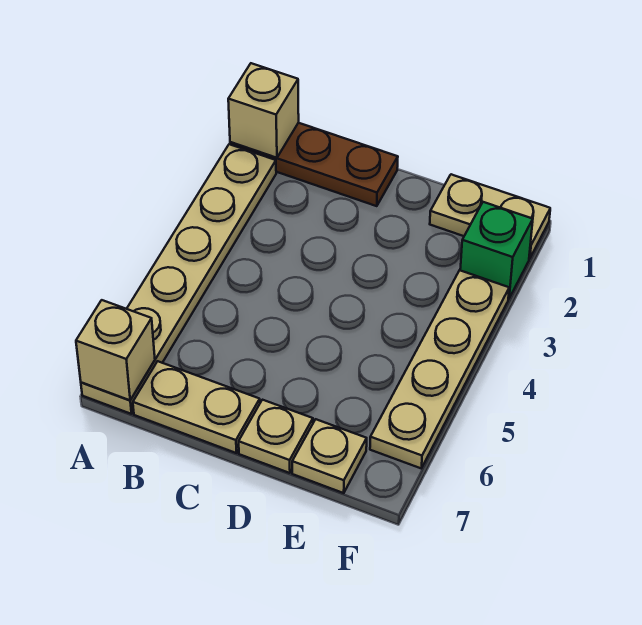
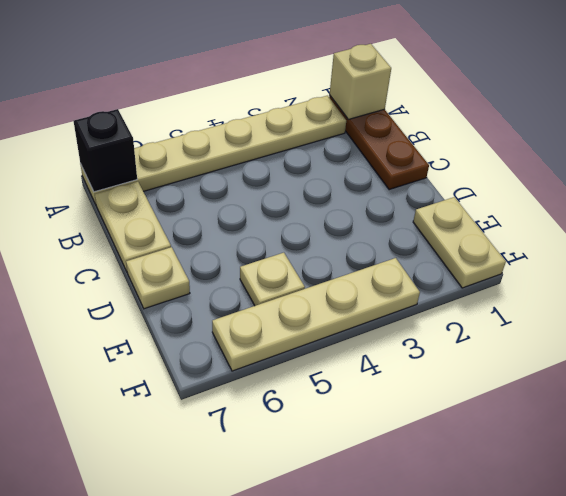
tan brick A7 level 2 -> black brick A7 level 2
tan plate E7 level 1 -> tan plate E5 level 1
green brick F2 level 1 -> none

